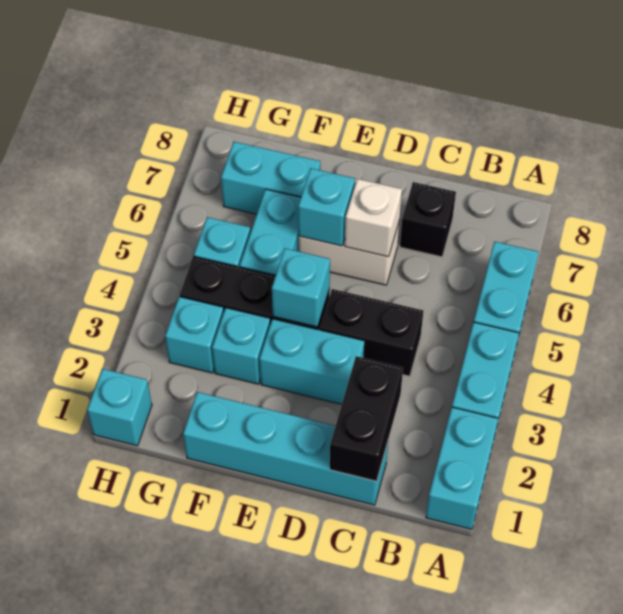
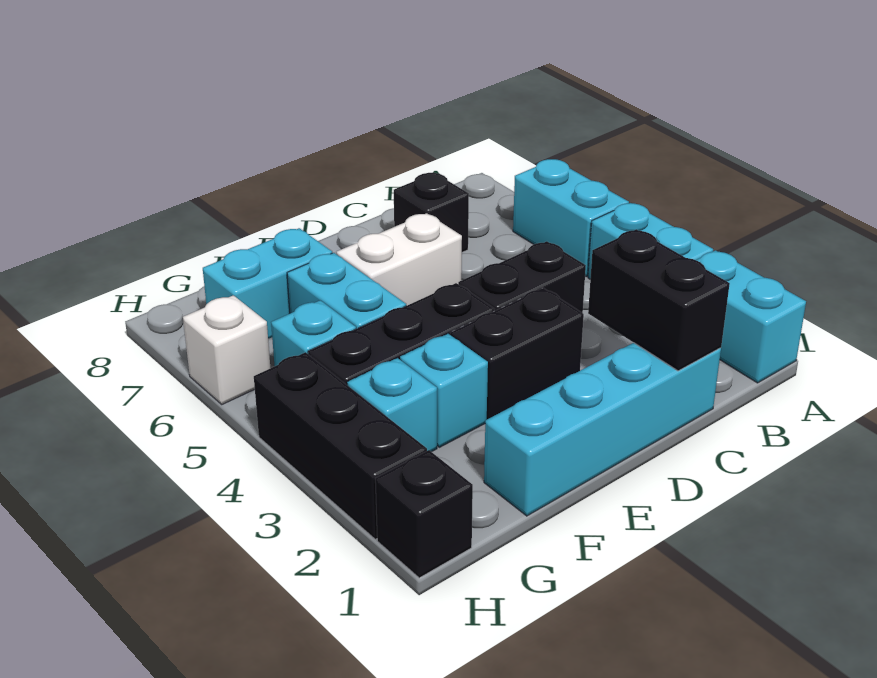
cyan brick D3:E3 level 1 -> black brick D3:E3 level 1
white brick D6 level 2 -> white brick H6 level 1
cyan brick E4 level 2 -> none
cyan brick E6 level 2 -> none
cyan brick H1 level 1 -> black brick H1 level 1
none -> black brick H2:H4 level 1

